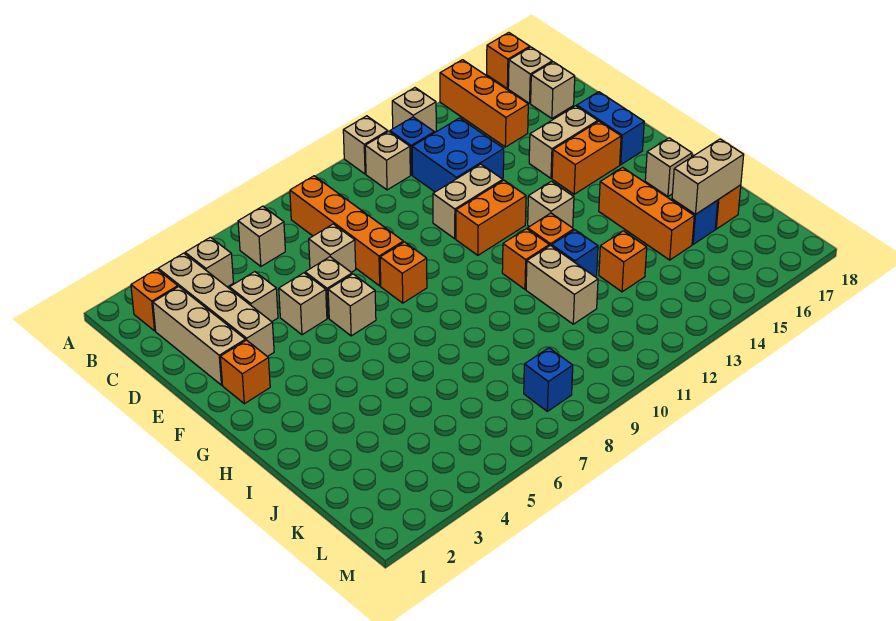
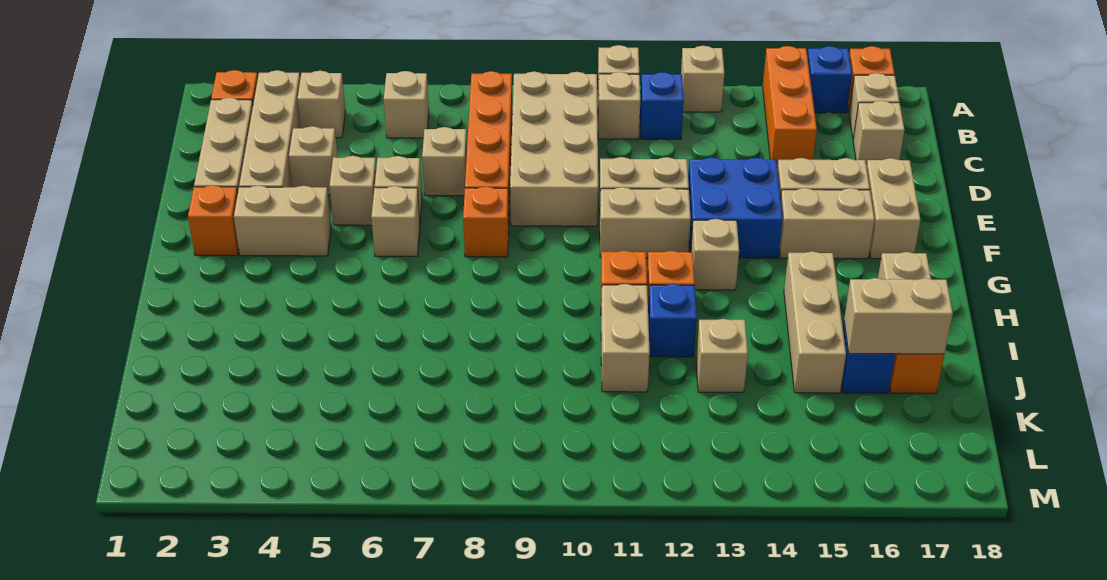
none -> tan brick B9:E10 level 1
blue brick C12:D13 level 1 -> blue brick E13:F14 level 1
blue brick E17:F17 level 1 -> tan brick E17:F17 level 1
none -> tan brick F3:F4 level 1
orange brick F11:F12 level 1 -> tan brick F11:F12 level 1
orange brick F15:F16 level 1 -> tan brick F15:F16 level 1
orange brick H15:J15 level 1 -> tan brick H15:J15 level 1
orange brick J13 level 1 -> tan brick J13 level 1
blue brick L8 level 1 -> blue brick A16 level 1

